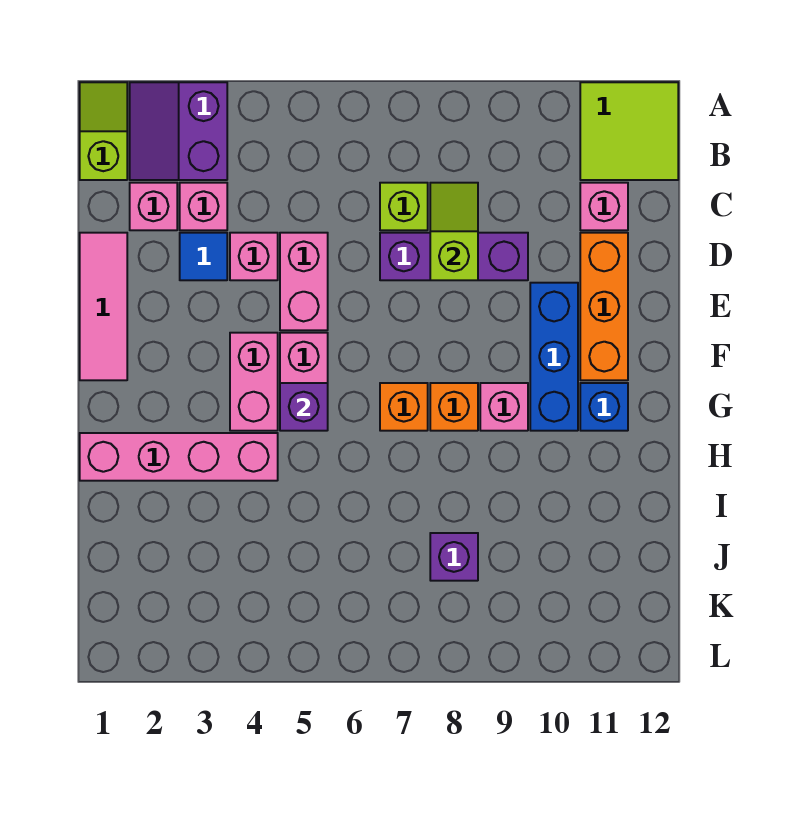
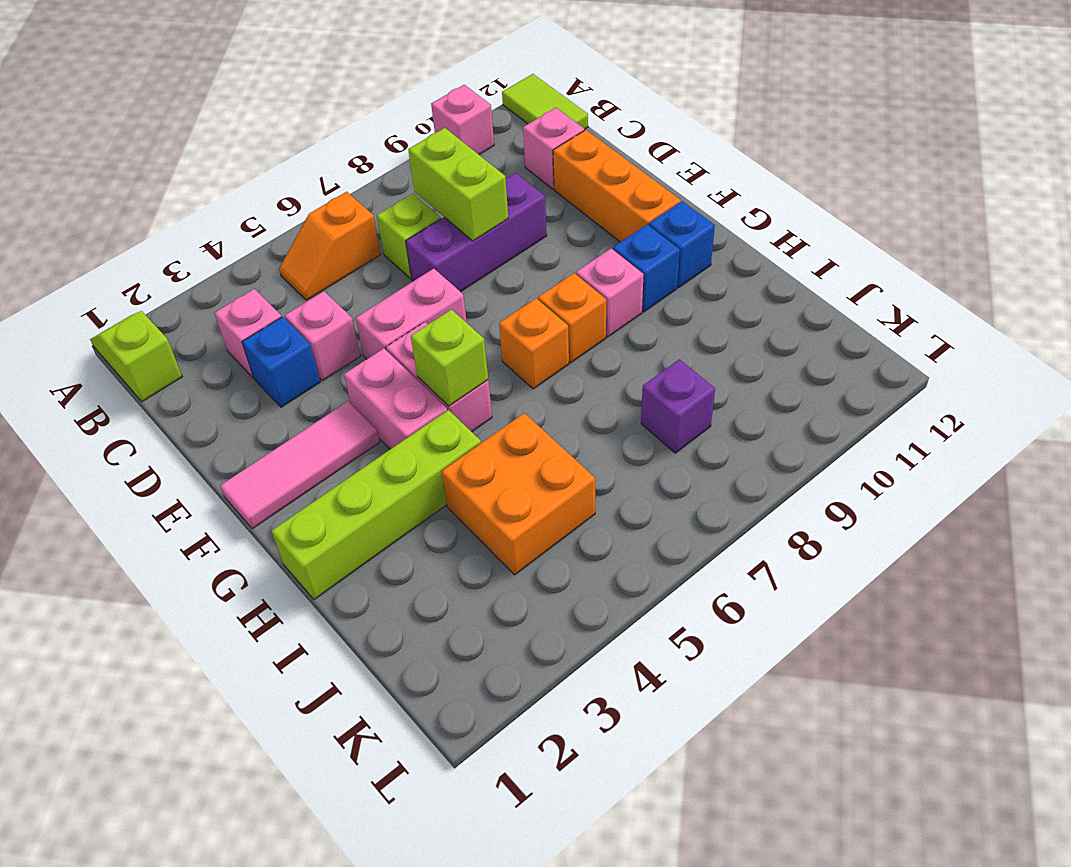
purple slope A2:B3 level 1 top 3 -> none
lime tile A11:B12 level 1 -> lime tile A12:B12 level 1
none -> orange slope B5:B6 level 1 top 6
pink brick C2 level 1 -> pink brick A10 level 1
lime slope C8:D8 level 2 top D -> lime brick C8:D8 level 2
pink tile D1:F1 level 1 -> pink tile F1:F3 level 1
blue tile D3 level 1 -> blue brick D3 level 1
pink brick D5:E5 level 1 -> pink brick E5:E6 level 1
blue brick E10:G10 level 1 -> blue brick G10 level 1
purple brick G5 level 2 -> lime brick G5 level 2
pink brick H1:H4 level 1 -> lime brick H1:H4 level 1
none -> orange brick I4:J5 level 1

